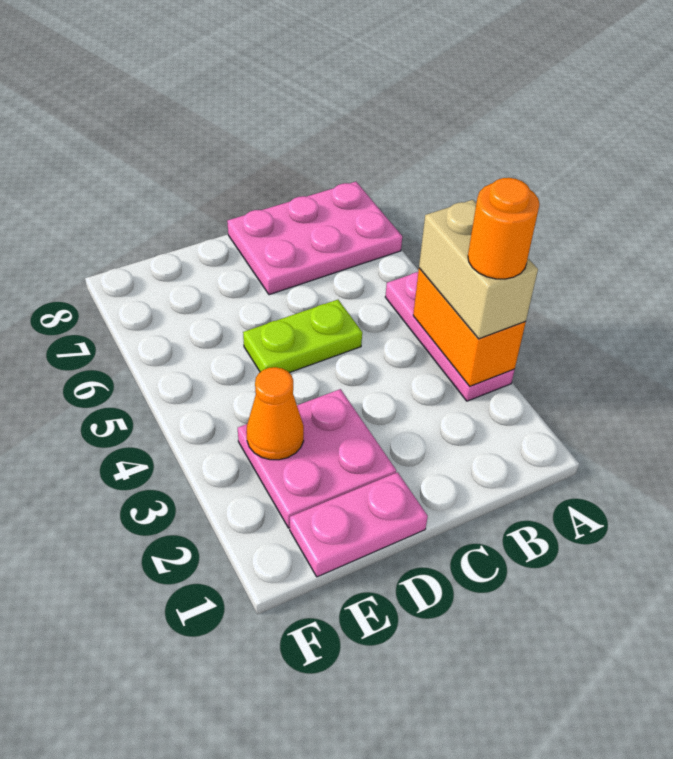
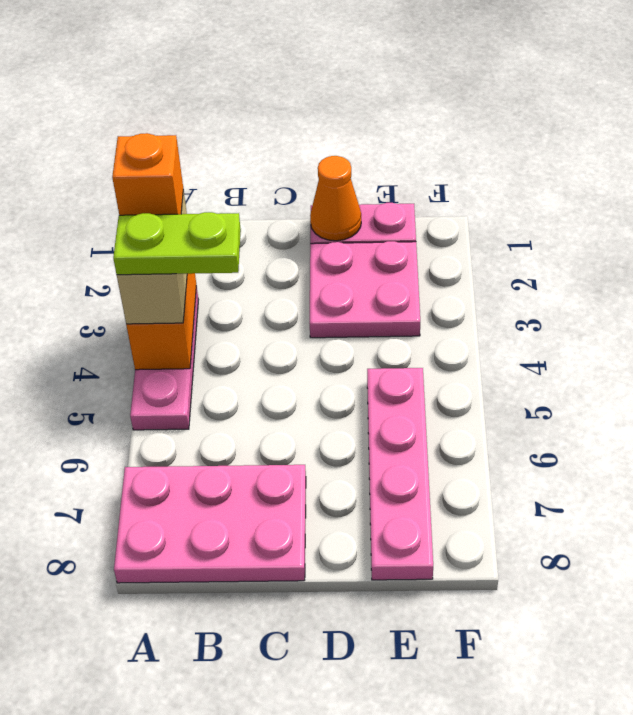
orange round brick A3 level 4 -> orange brick A3 level 4
lime plate C5:D5 level 1 -> lime plate A4:B4 level 4
orange cone E3 level 2 -> orange cone D1 level 2
none -> pink plate E5:E8 level 1

